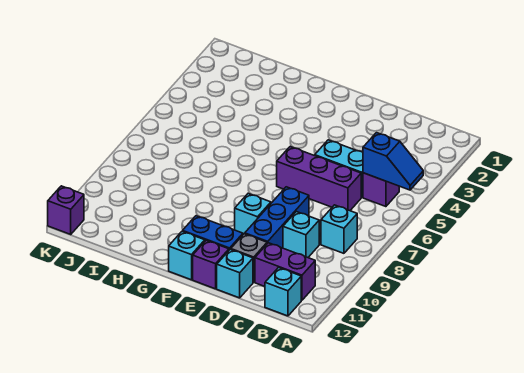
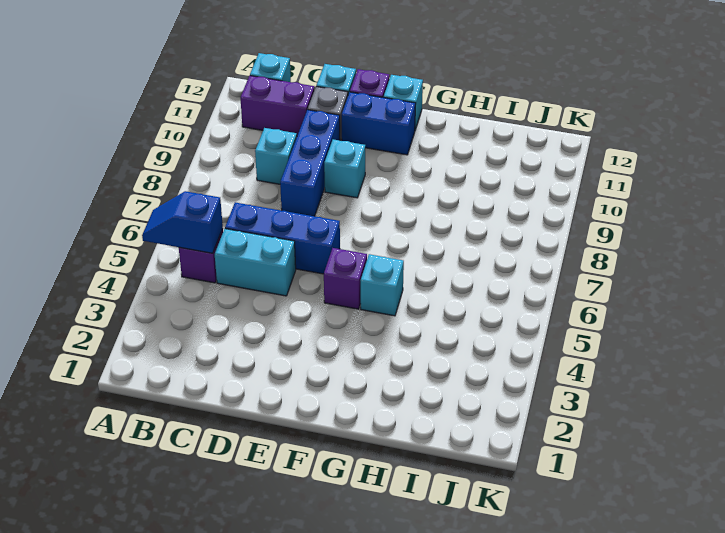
cyan brick B8 level 1 -> cyan brick G5 level 1
purple brick C6:E6 level 1 -> blue brick C6:E6 level 1
purple brick K12 level 1 -> purple brick F5 level 1

